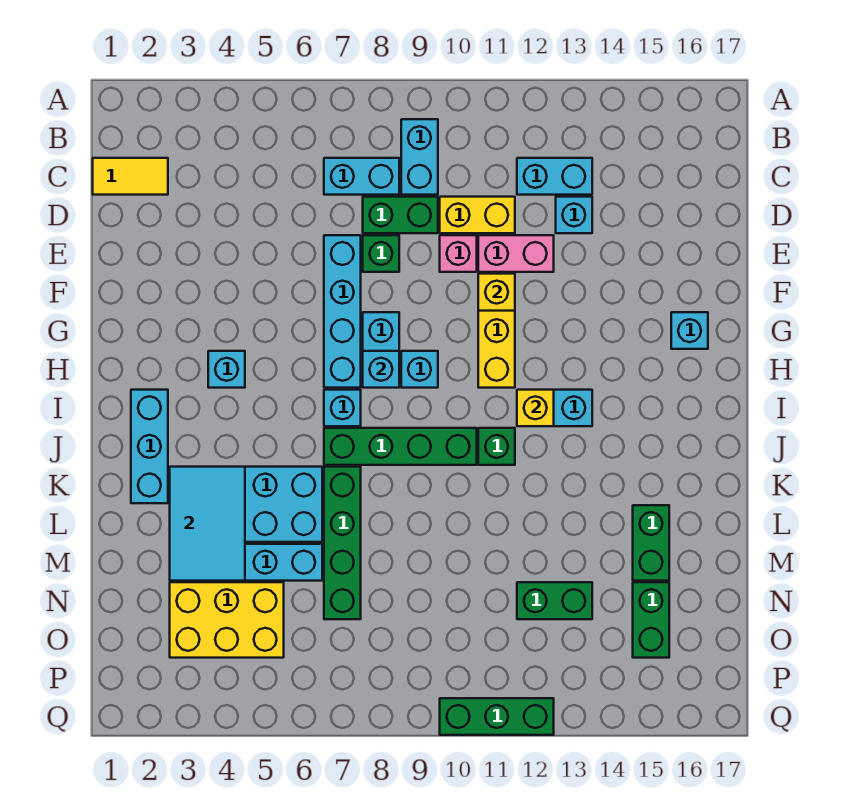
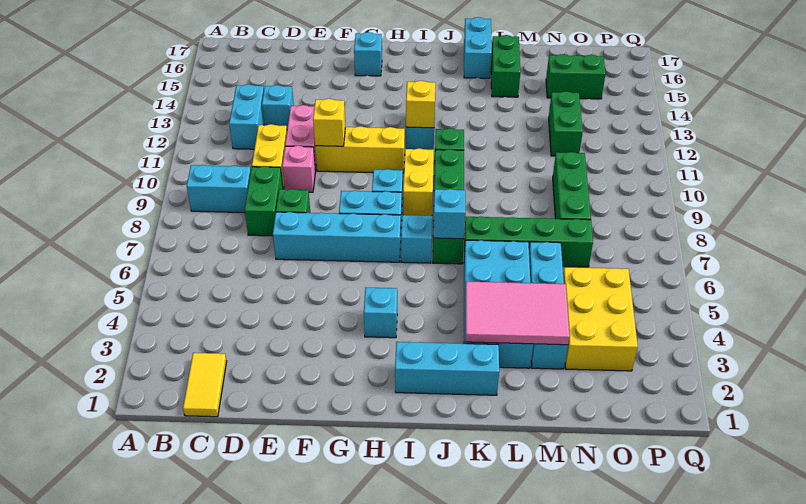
cyan brick C7:C8 level 1 -> cyan brick K16:K17 level 1
cyan brick H8 level 2 -> cyan brick J7 level 2
none -> yellow brick I9:I10 level 1
cyan tile K3:M4 level 2 -> pink tile K3:M4 level 2
green brick L15:M15 level 1 -> green brick L15:L16 level 1
green brick Q10:Q12 level 1 -> green brick N8:N10 level 1

